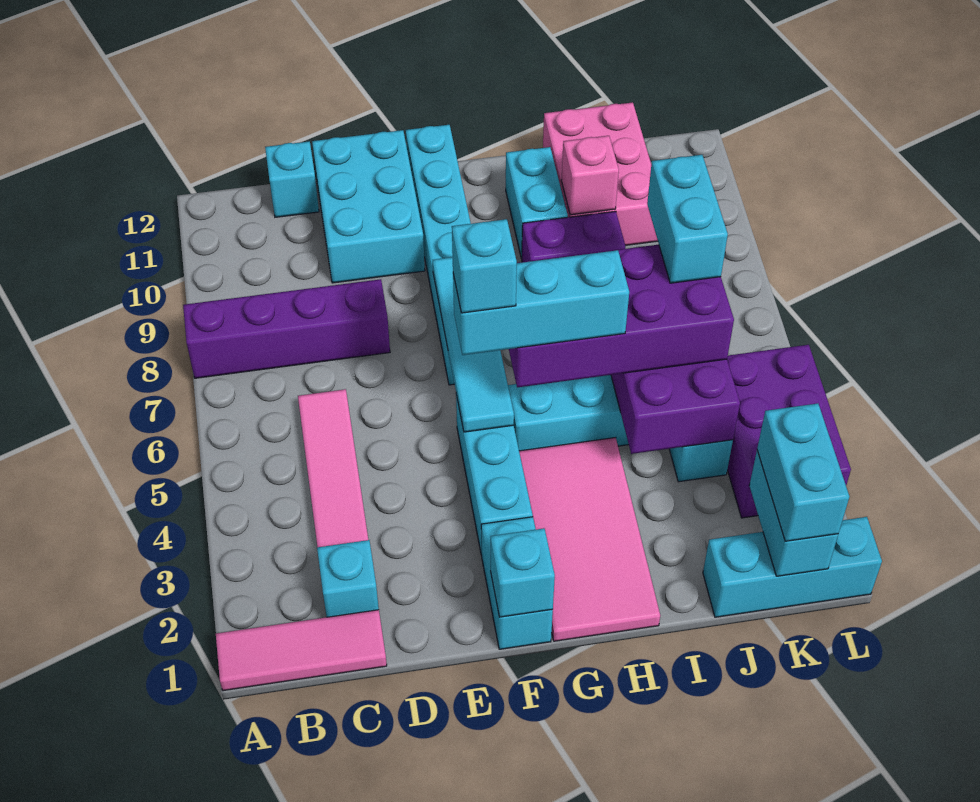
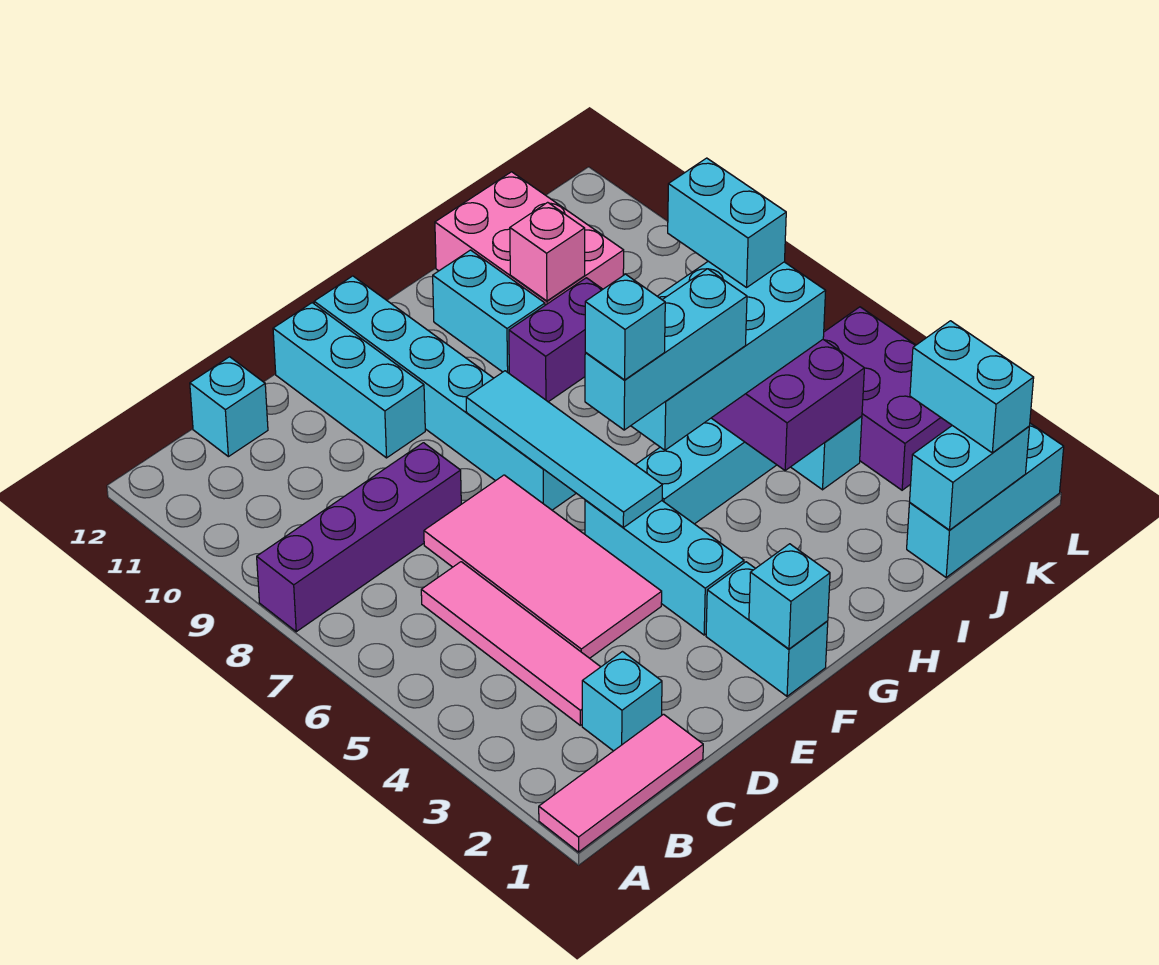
cyan brick D10:E12 level 1 -> cyan brick E10:E12 level 1
pink tile G1:H4 level 1 -> pink tile D4:E7 level 1
purple brick G5:J6 level 3 -> cyan brick G5:J6 level 3
cyan brick K1:K2 level 2 -> cyan brick J1:K1 level 2

